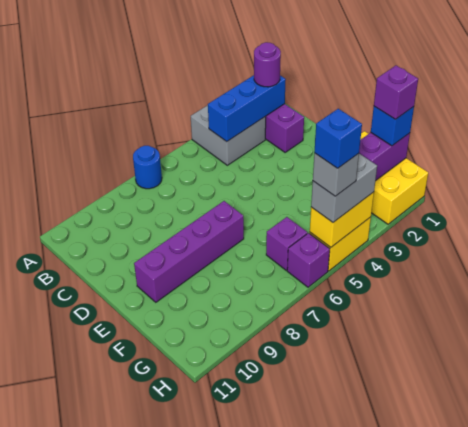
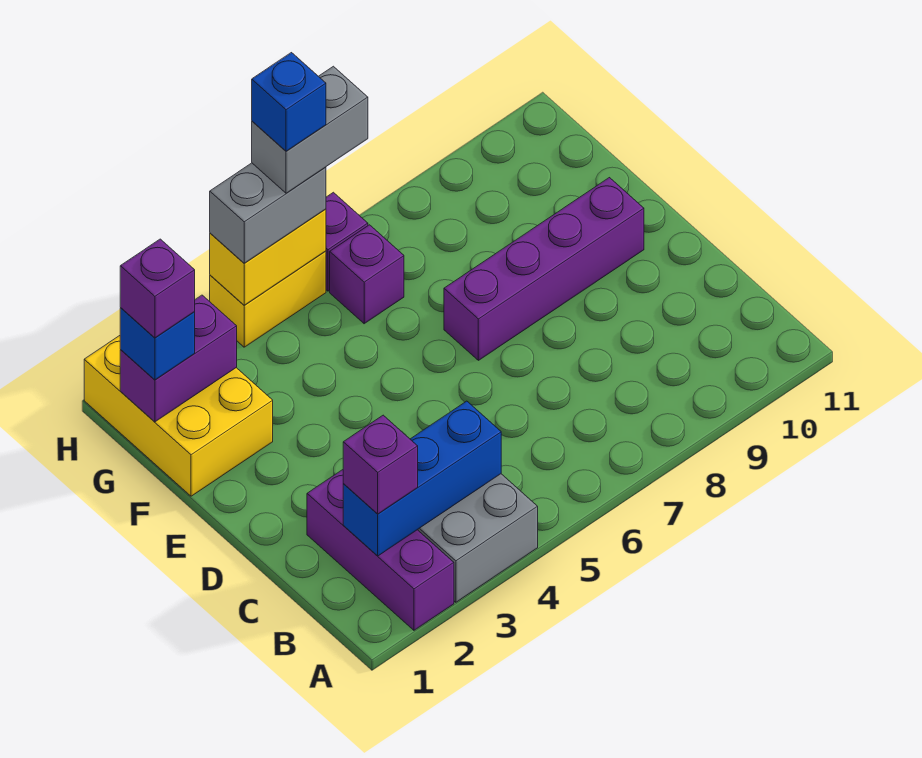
blue round brick A7 level 1 -> none
purple round brick B2 level 3 -> purple brick B2 level 3
grey brick H5 level 4 -> grey brick H5:H6 level 4

